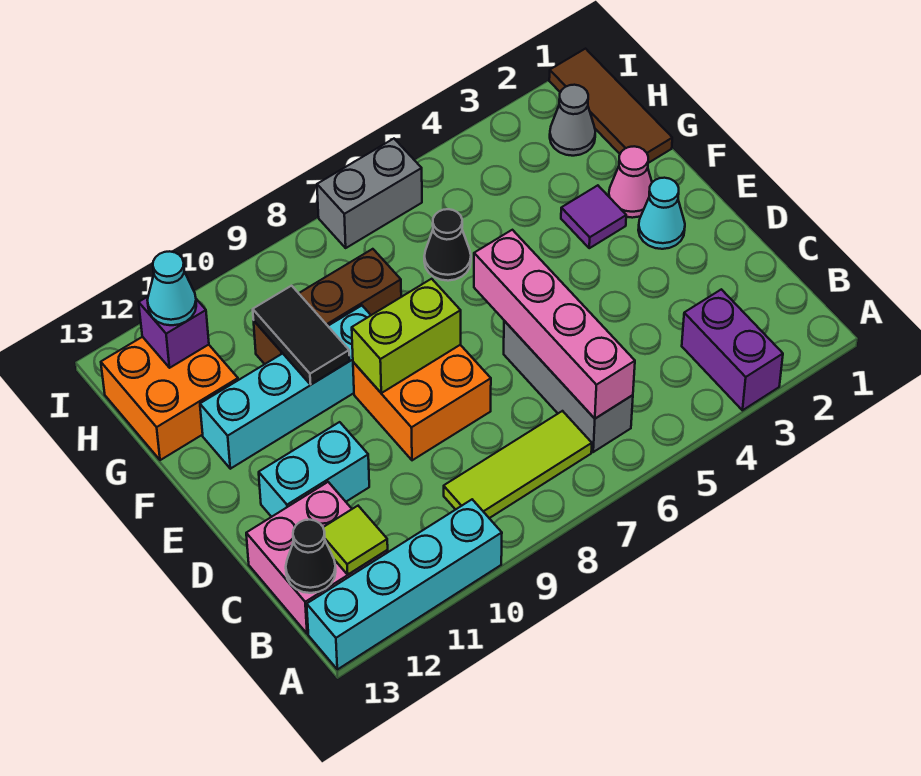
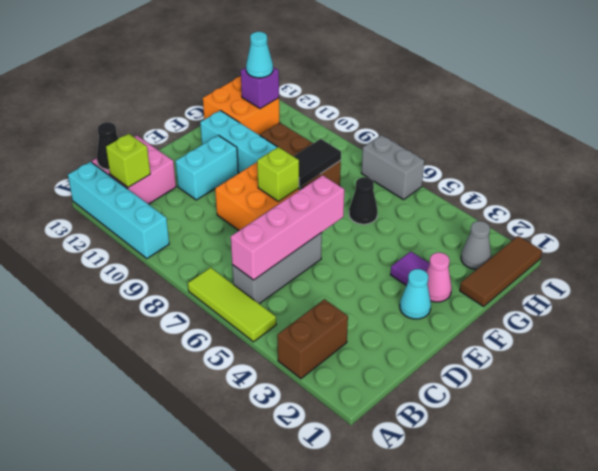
purple brick A3:B3 level 1 -> brown brick A3:B3 level 1
lime tile B7:B9 level 1 -> lime tile A5:A7 level 1
lime tile B12 level 2 -> lime brick B12 level 2
cyan brick D11:D12 level 1 -> cyan brick D11:E11 level 1
lime brick E8:E9 level 2 -> lime brick E8 level 2
black tile F10:G10 level 2 -> black tile F8:G8 level 2

